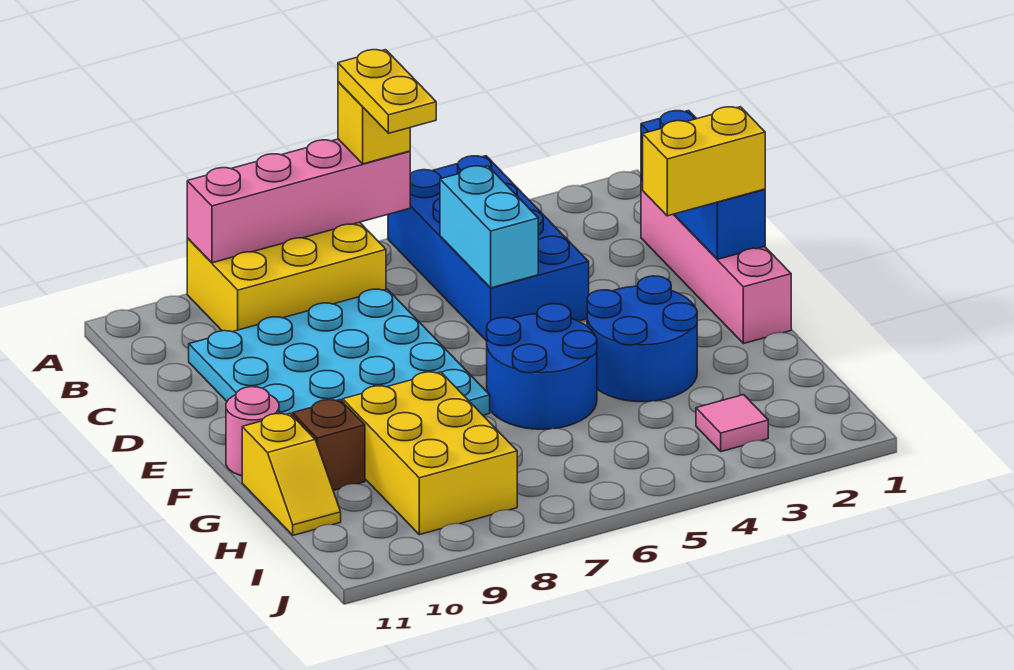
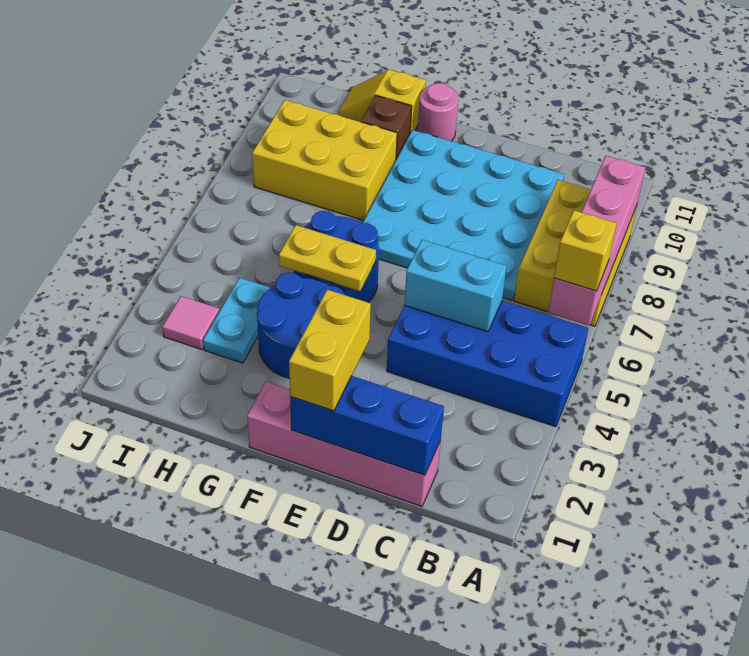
yellow plate A6:B6 level 4 -> yellow plate F5:G5 level 2
none -> cyan plate H3:H4 level 1

